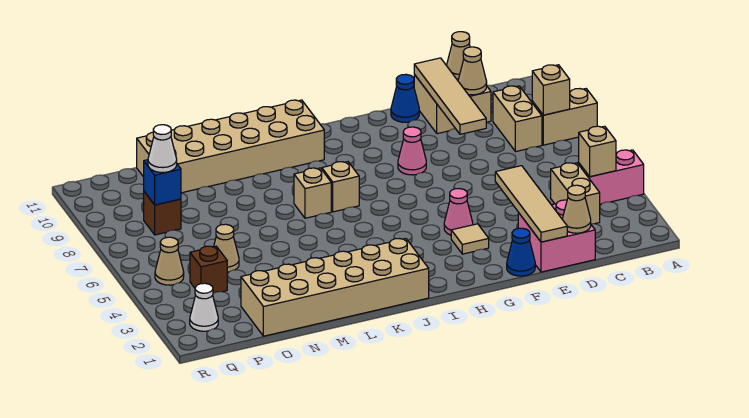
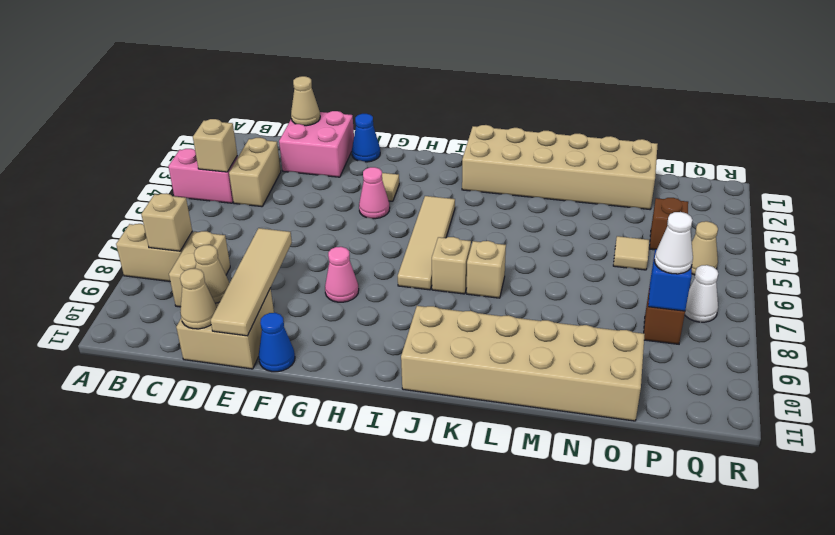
tan tile E1:E4 level 2 -> tan tile I4:I7 level 1
tan cone O5 level 1 -> tan tile O5 level 1
white cone Q2 level 1 -> white cone Q7 level 1

